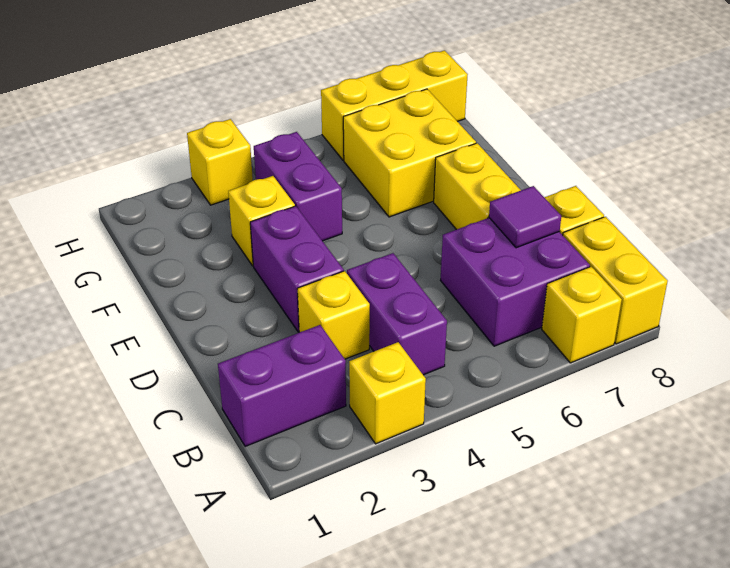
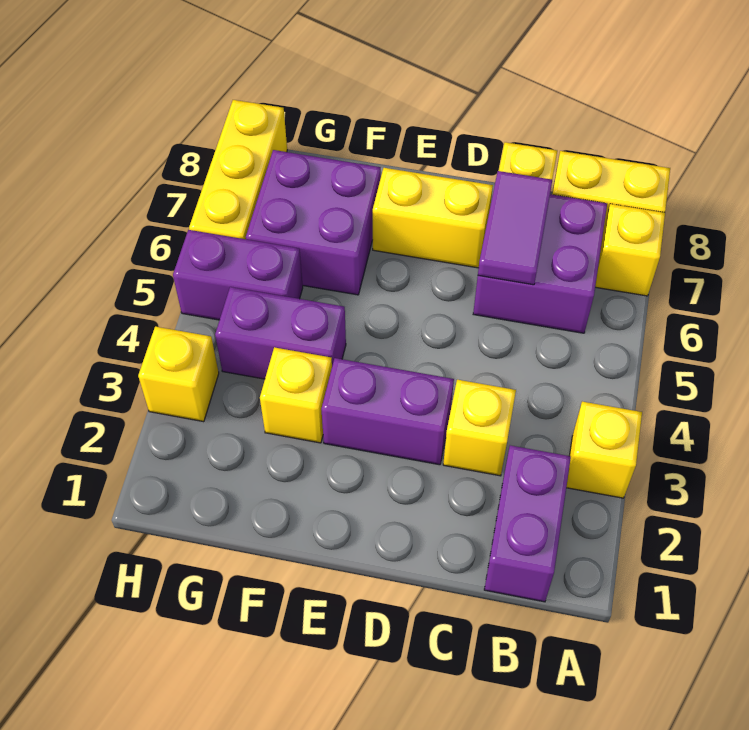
purple brick B4:C4 level 1 -> purple brick G5:H5 level 1
purple tile C7 level 2 -> purple tile C6:C7 level 2
yellow brick F6:G7 level 1 -> purple brick F6:G7 level 1

